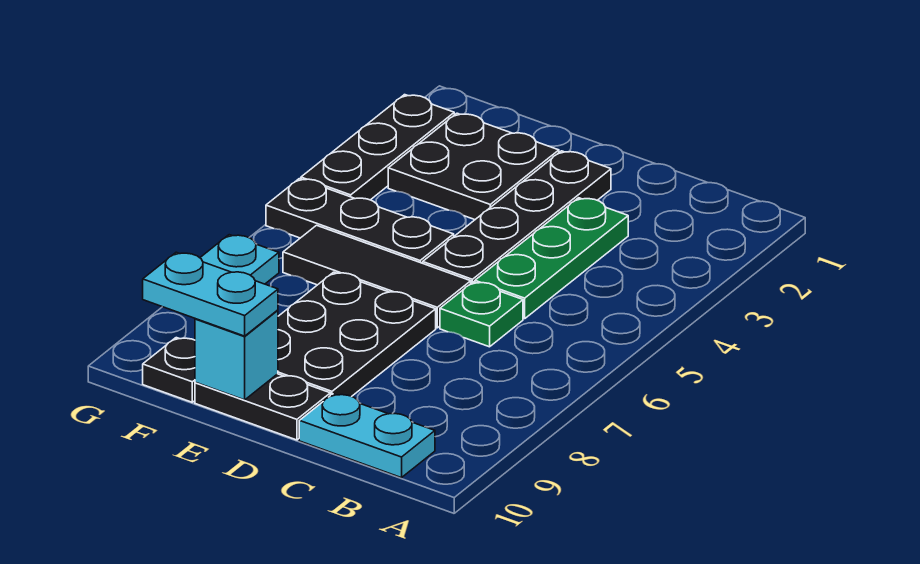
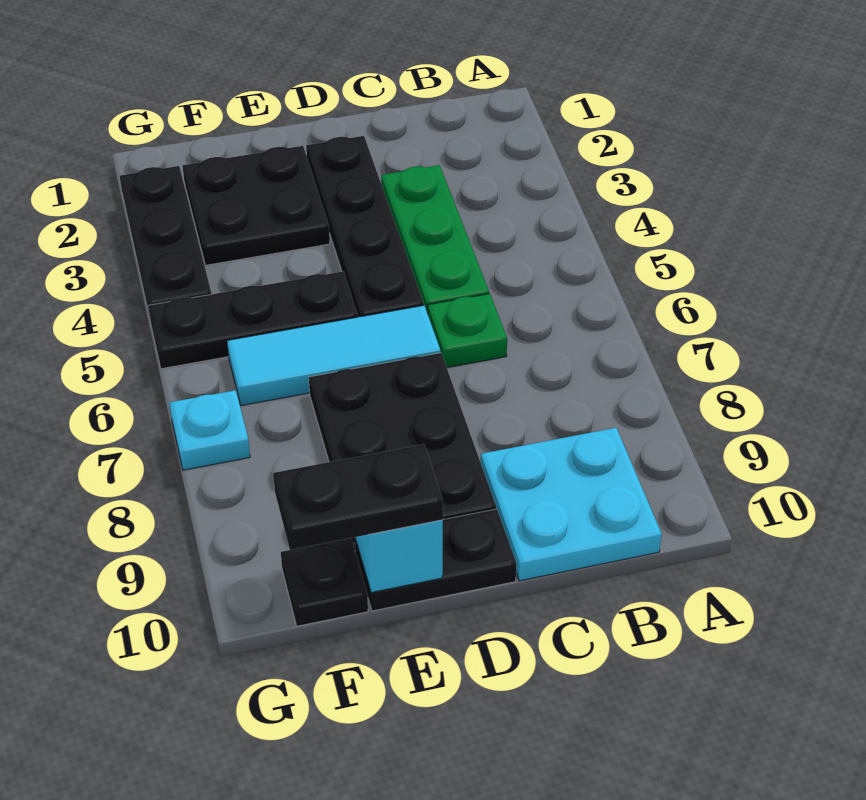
cyan plate B10:C10 level 1 -> cyan plate B9:C10 level 1
black tile D6:F6 level 1 -> cyan tile D6:F6 level 1
cyan plate E10:F10 level 3 -> black plate E10:F10 level 3

